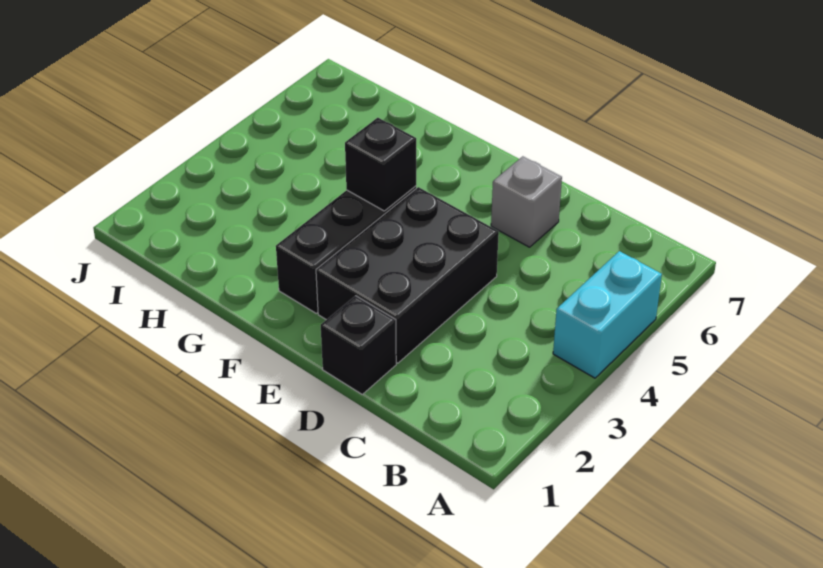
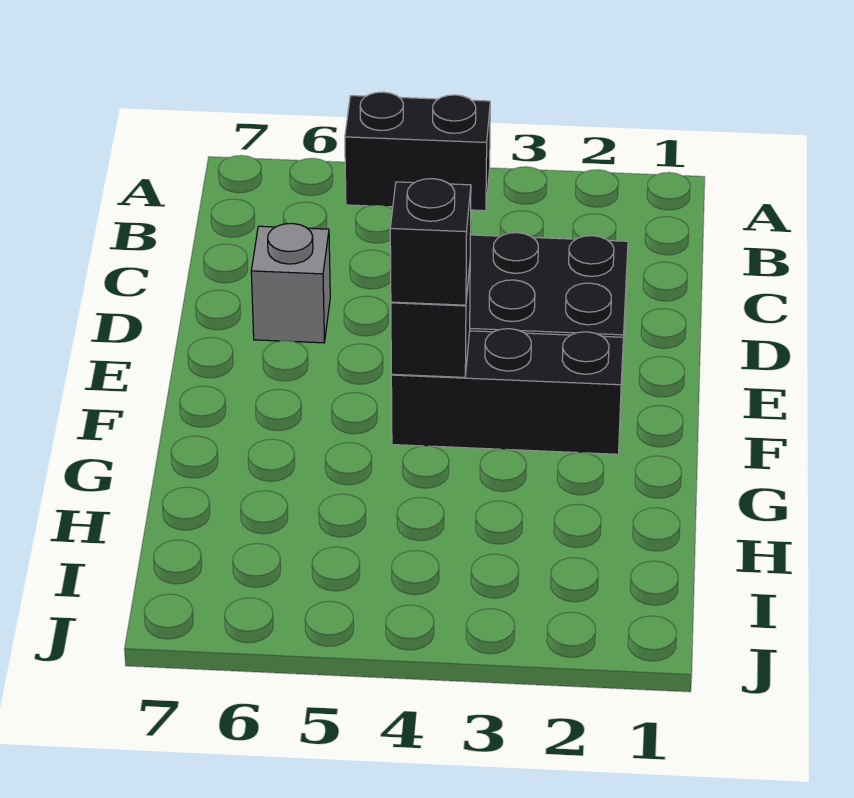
cyan brick A4:A5 level 1 -> black brick A4:A5 level 1
black brick D1 level 1 -> black brick F4 level 3

